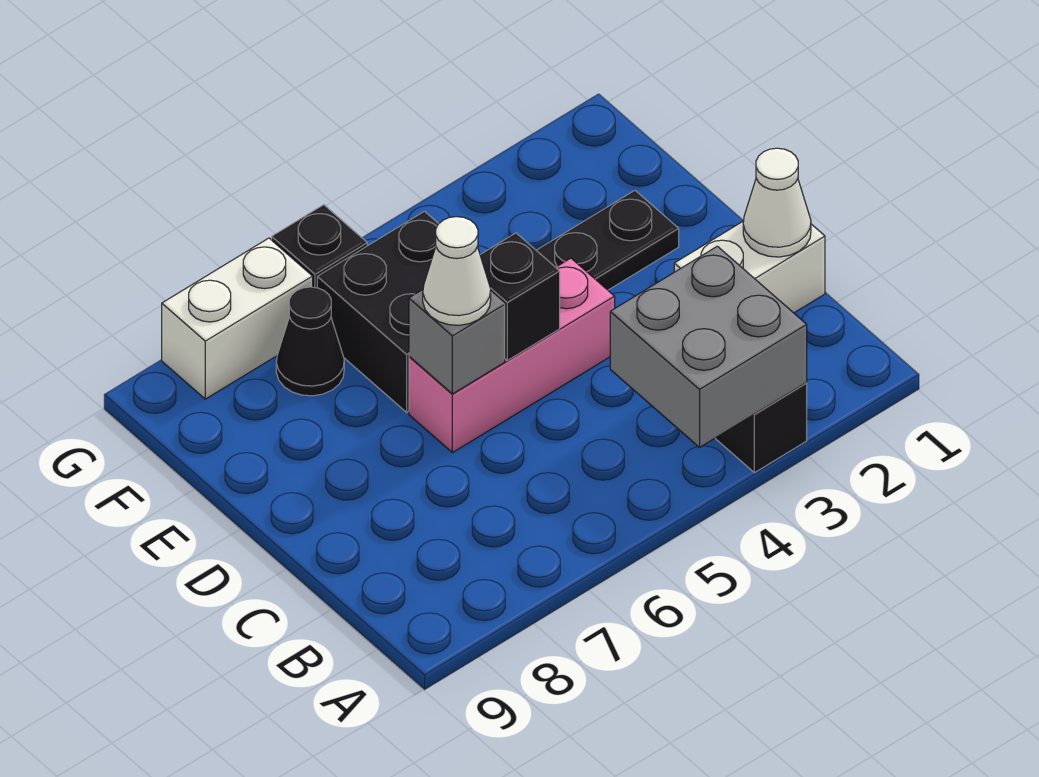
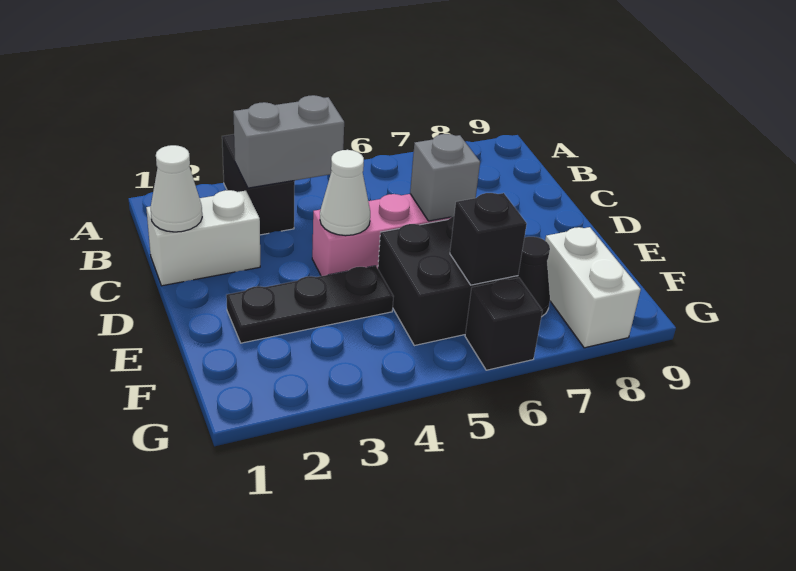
grey brick A3:B4 level 2 -> grey brick B3:B4 level 2
black brick D5 level 2 -> black brick F6 level 2
white cone D6 level 3 -> white cone D4 level 2
white brick G7:G8 level 1 -> white brick F8:G8 level 1

